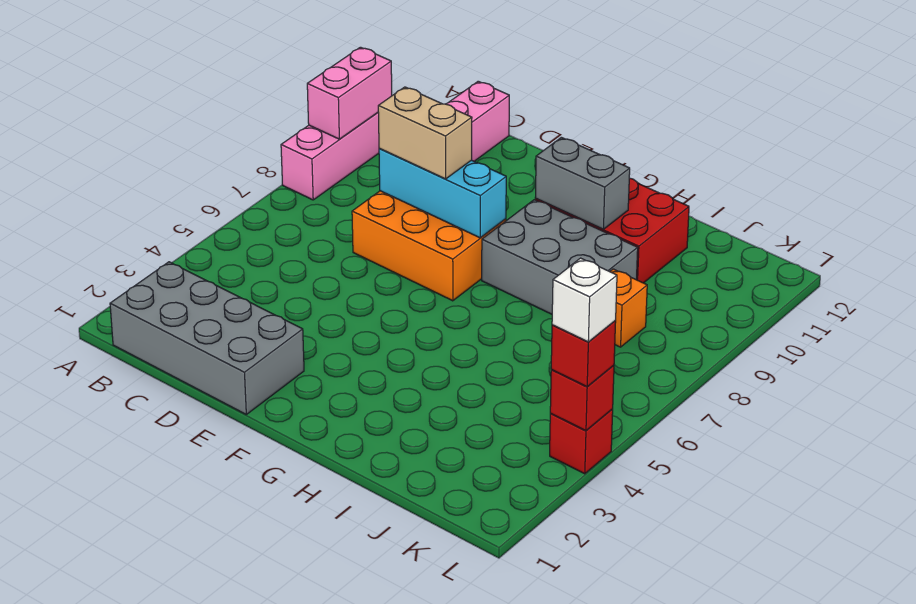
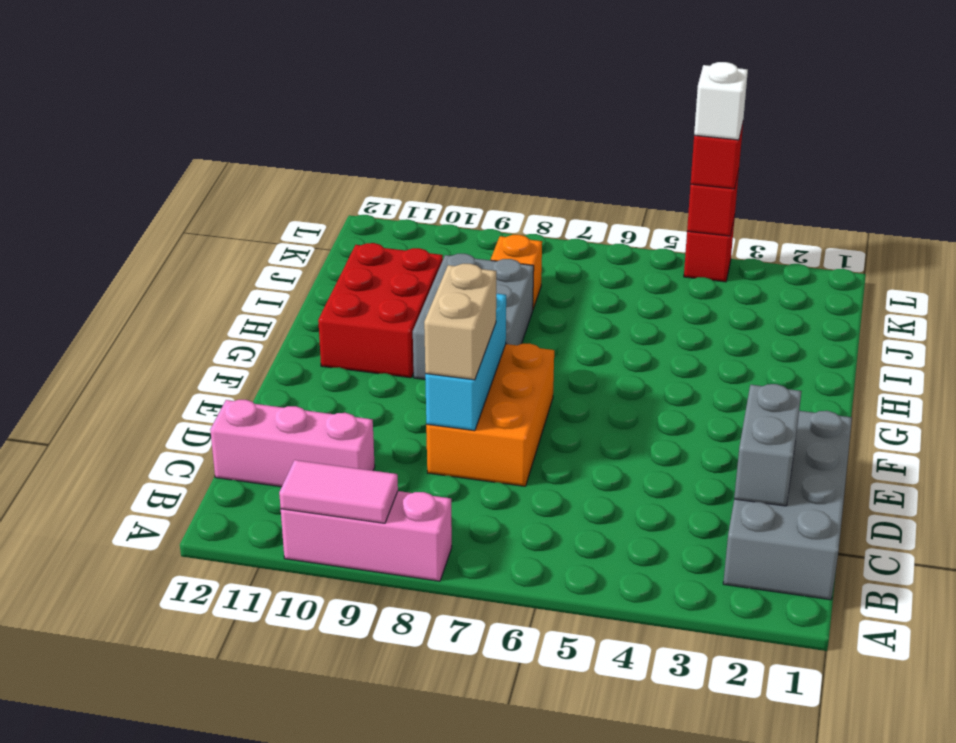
pink brick A9:A10 level 2 -> pink tile A9:A10 level 2
grey brick G10:H10 level 2 -> grey brick C2:D2 level 2

